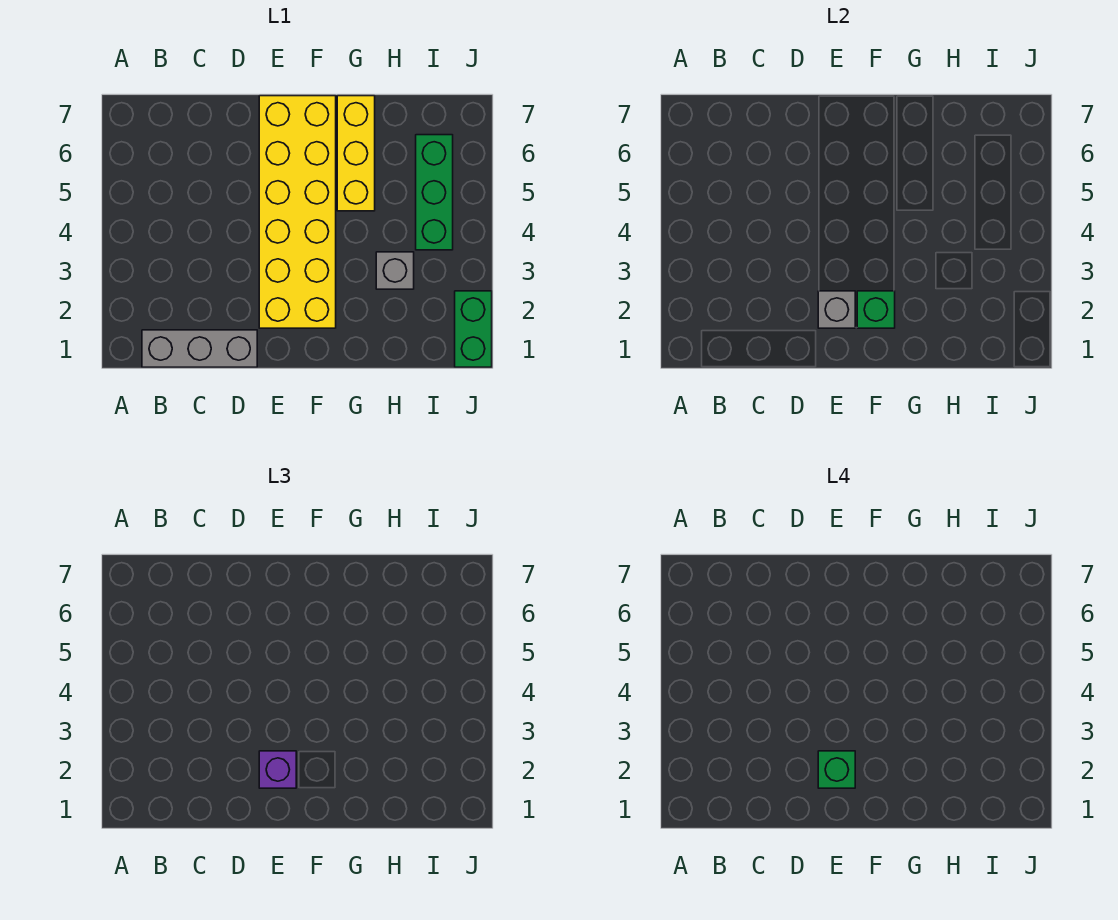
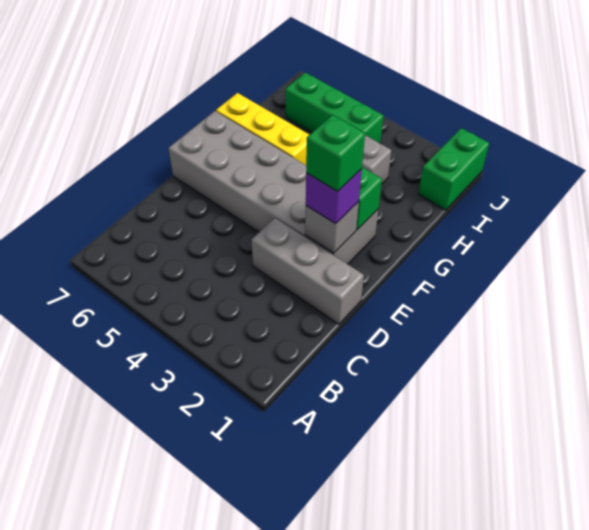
grey brick B1:D1 level 1 -> grey brick D1:D3 level 1
yellow brick E2:F7 level 1 -> grey brick E2:F7 level 1
green brick J1:J2 level 1 -> green brick I1:J1 level 1

